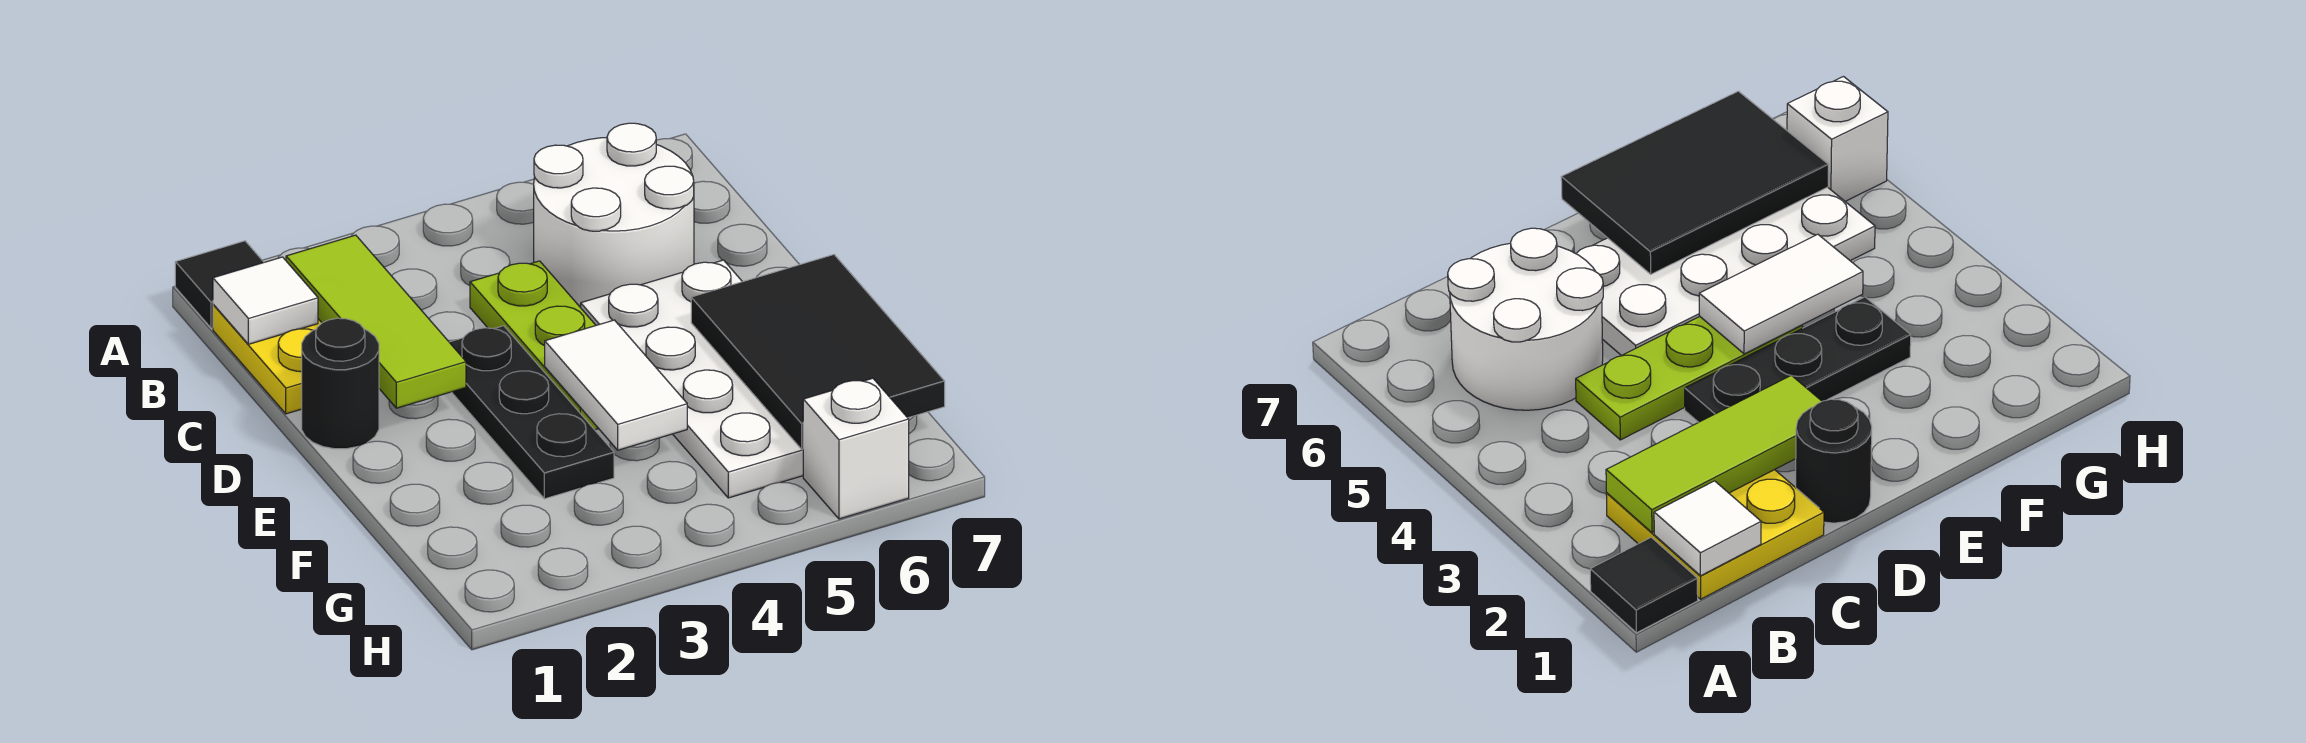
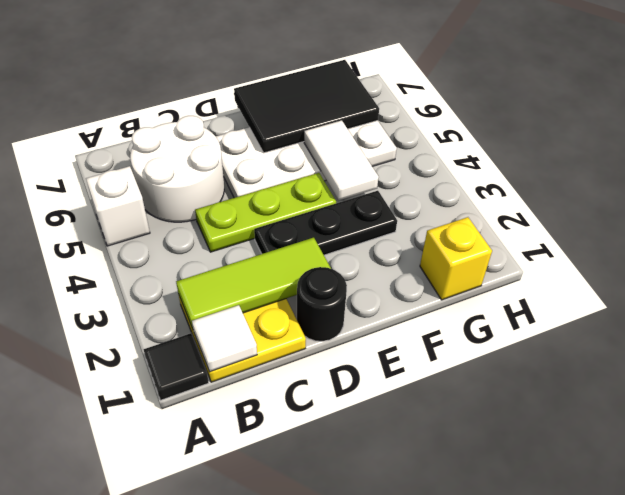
white tile E4:F4 level 2 -> white tile F4:F5 level 2
none -> yellow brick G1 level 1
white brick H6 level 1 -> white brick A5 level 1

